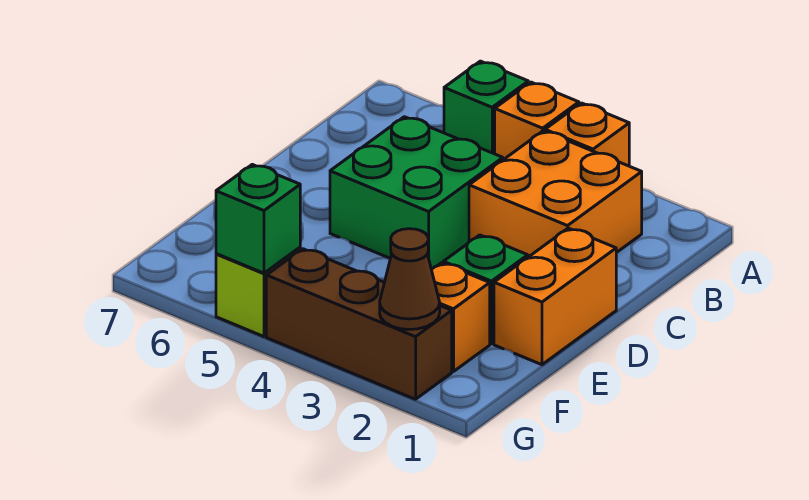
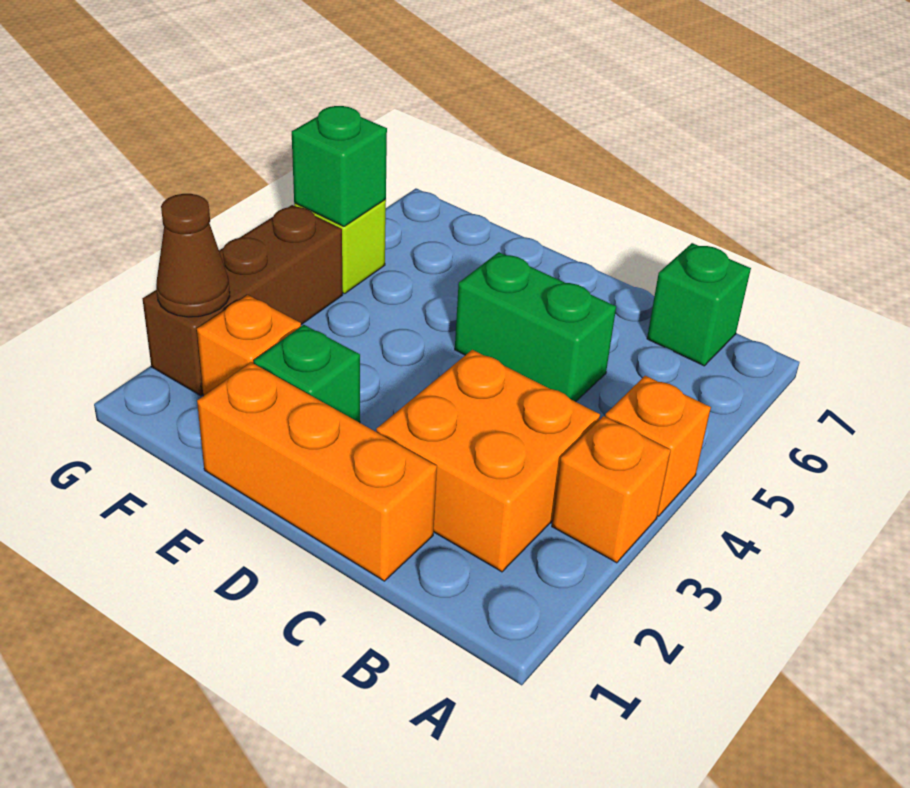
green brick A5 level 1 -> green brick B7 level 1
green brick C4:D5 level 1 -> green brick C5:D5 level 1
orange brick D1:E1 level 1 -> orange brick C1:E1 level 1

